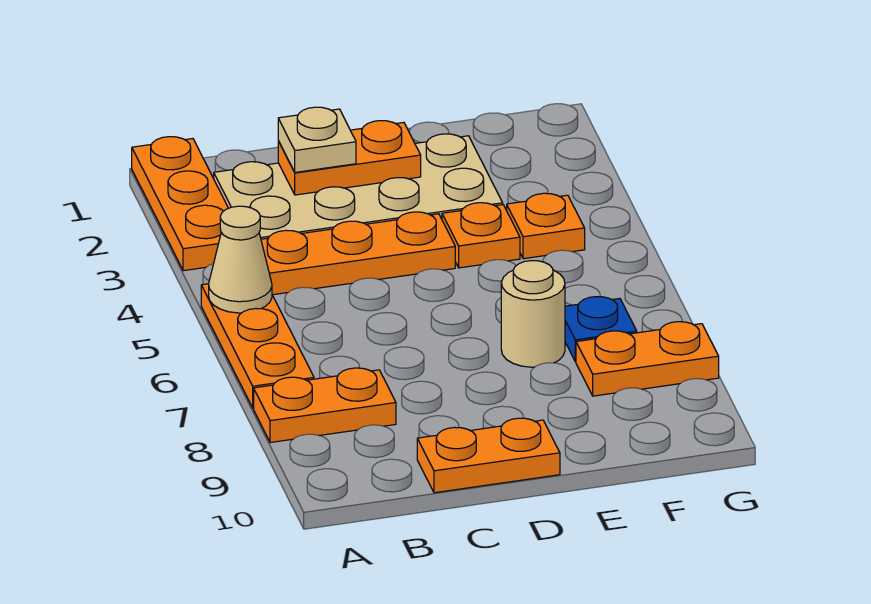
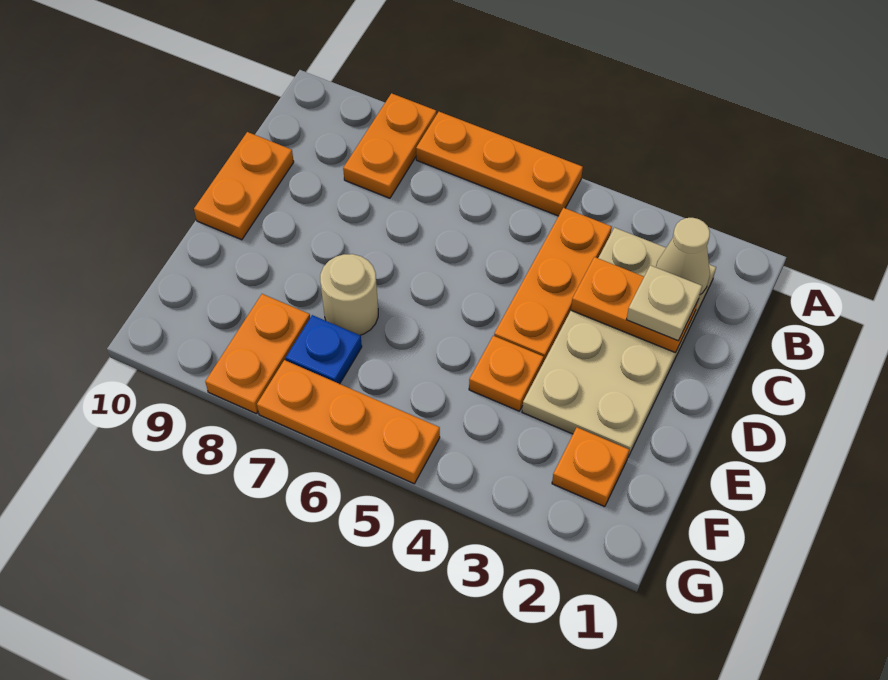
orange plate A1:A3 level 1 -> orange plate G5:G7 level 1
tan cone A5 level 2 -> tan cone B2 level 2
orange plate C2:D2 level 2 -> orange plate C2:C3 level 2
orange plate F4 level 1 -> orange plate F2 level 1

